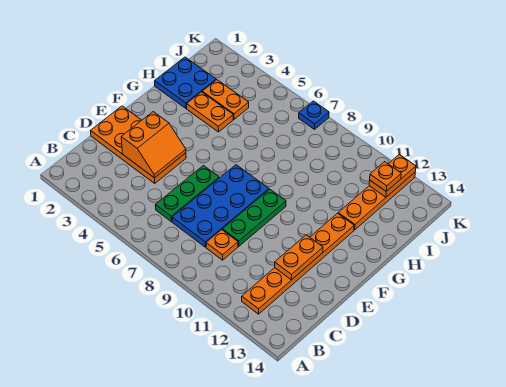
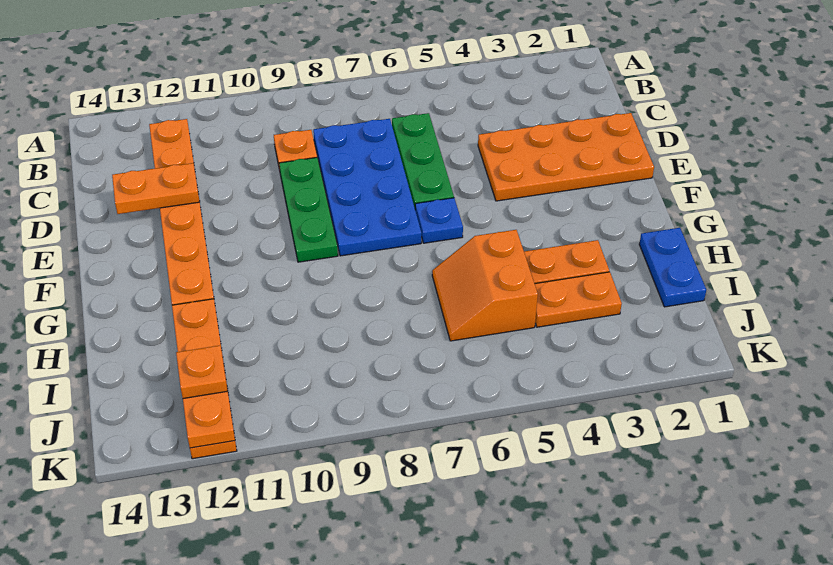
orange slope D3:E4 level 2 top 3 -> orange slope H5:I6 level 1 top 5
orange plate D12:E12 level 2 -> orange plate D12:D13 level 2
blue plate H1:I2 level 1 -> blue plate H1:I1 level 1
blue plate K7 level 1 -> blue plate F6 level 1

